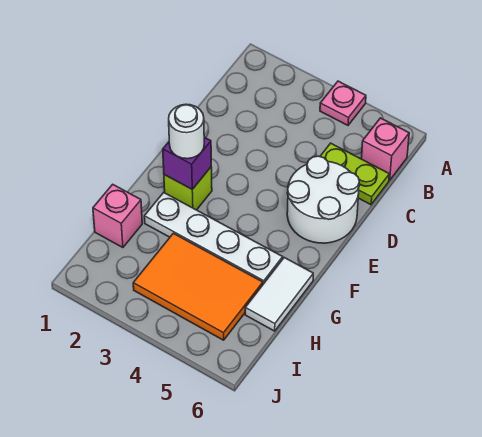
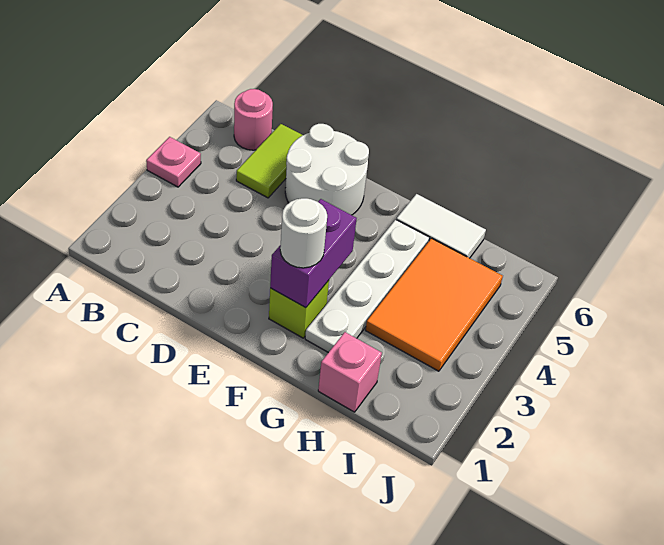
pink brick B6 level 1 -> pink round brick B6 level 1
lime plate C5:C6 level 1 -> lime tile C5:C6 level 1
purple brick F2 level 2 -> purple brick F2:F3 level 2

